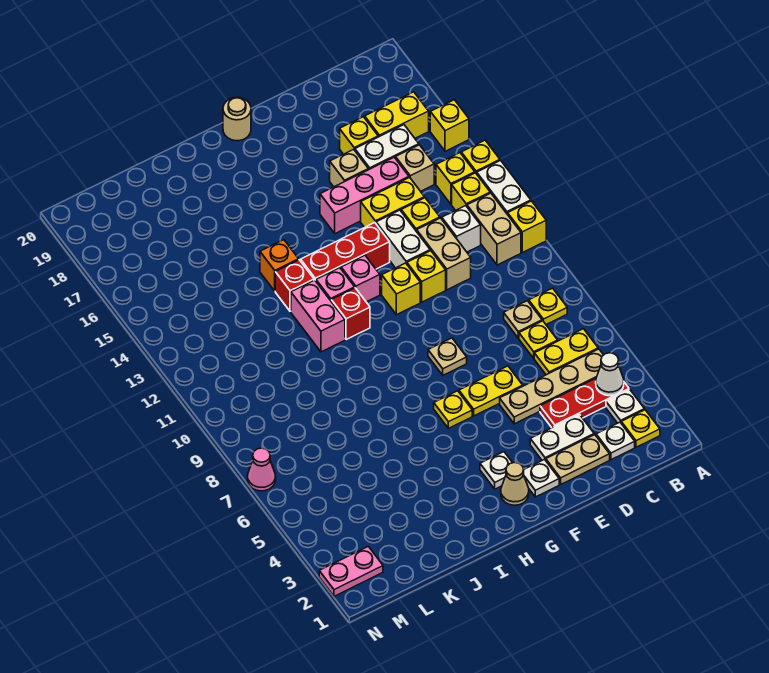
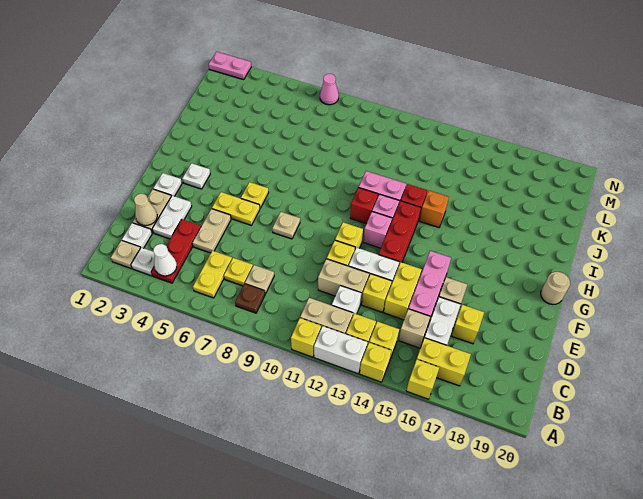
yellow plate B2 level 1 -> tan plate B2 level 1
tan plate B5:E5 level 1 -> tan plate D5:E5 level 1
yellow plate B8 level 1 -> brown plate B8 level 1
yellow brick B17:C17 level 1 -> yellow brick B16:B17 level 1
yellow plate E6:F6 level 1 -> yellow plate F5:F6 level 1
tan cone G2 level 1 -> tan cone D2 level 2
pink plate M2:N2 level 1 -> pink plate N1:N2 level 1

